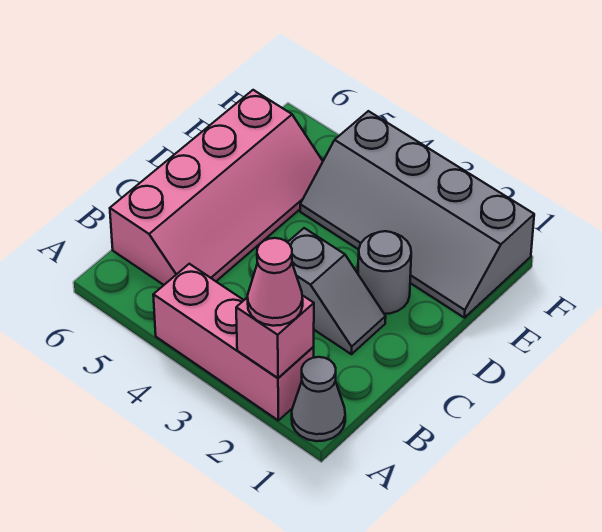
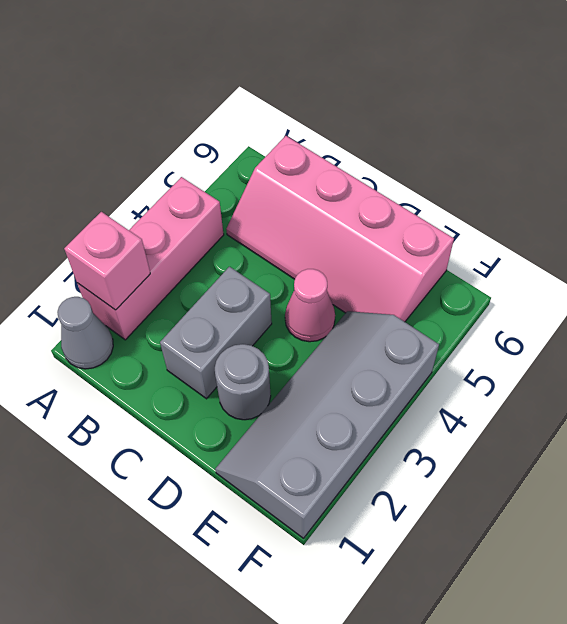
pink cone A2 level 3 -> pink cone D4 level 1
grey slope C2:C3 level 1 top 3 -> grey brick C2:C3 level 1

